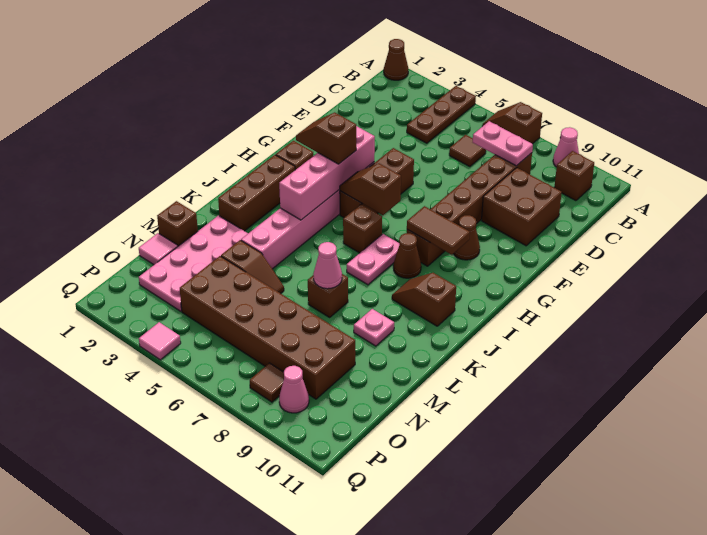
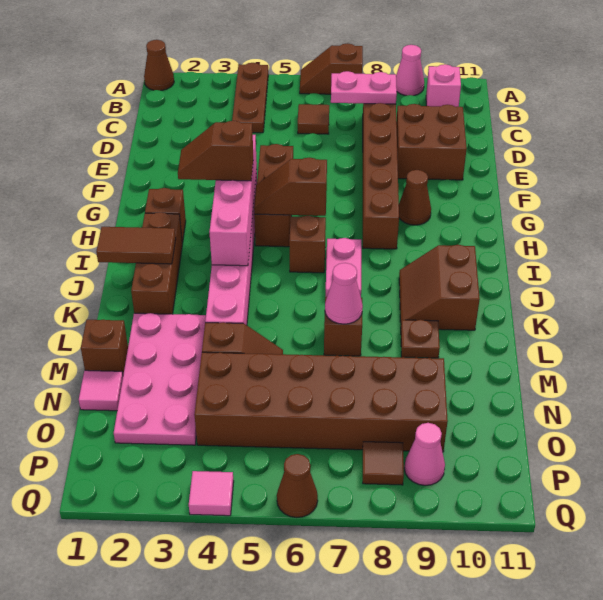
brown brick B10 level 1 -> pink brick B10 level 1
brown tile H8:H9 level 2 -> brown tile J1:J2 level 2
brown cone I8 level 1 -> brown cone Q6 level 1
brown slope J9:J10 level 1 top 10 -> brown slope J9:K10 level 1 top 10
pink plate L9 level 1 -> brown plate L9 level 1

